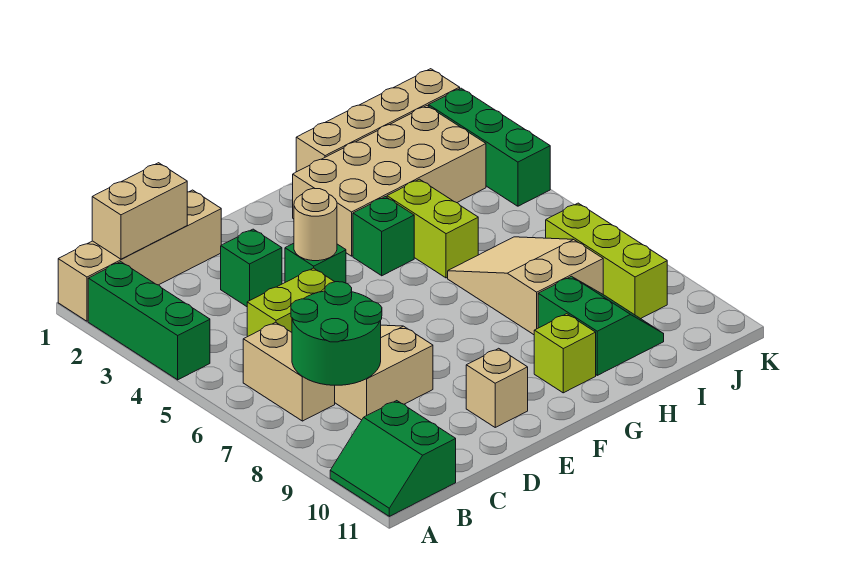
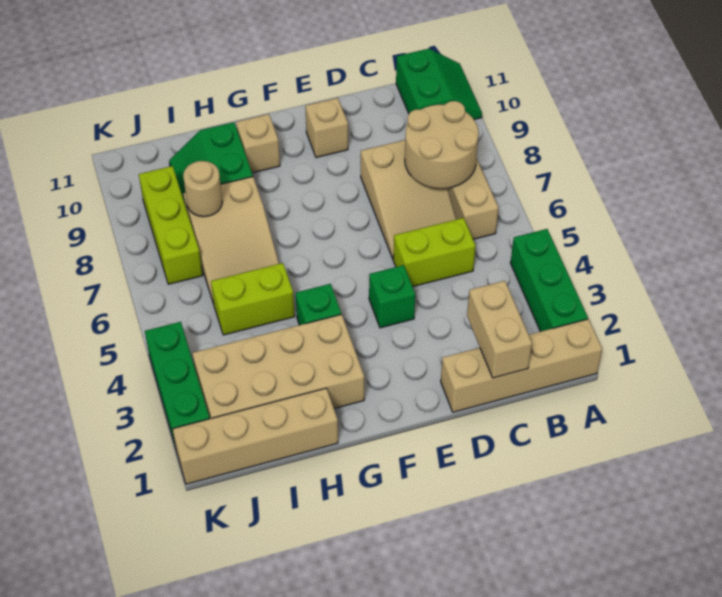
tan brick B1:C1 level 2 -> tan brick C1:C2 level 2
green round brick B7:C8 level 2 -> tan round brick B7:C8 level 2
green brick D3 level 1 -> none
tan round brick E4 level 2 -> tan round brick I8 level 2
lime brick G10 level 1 -> tan brick G10 level 1
lime brick H4:H5 level 1 -> lime brick H5:I5 level 1

